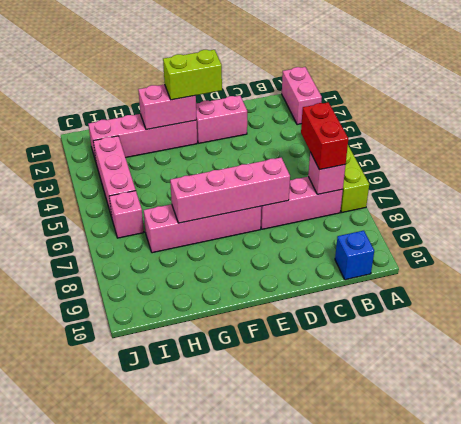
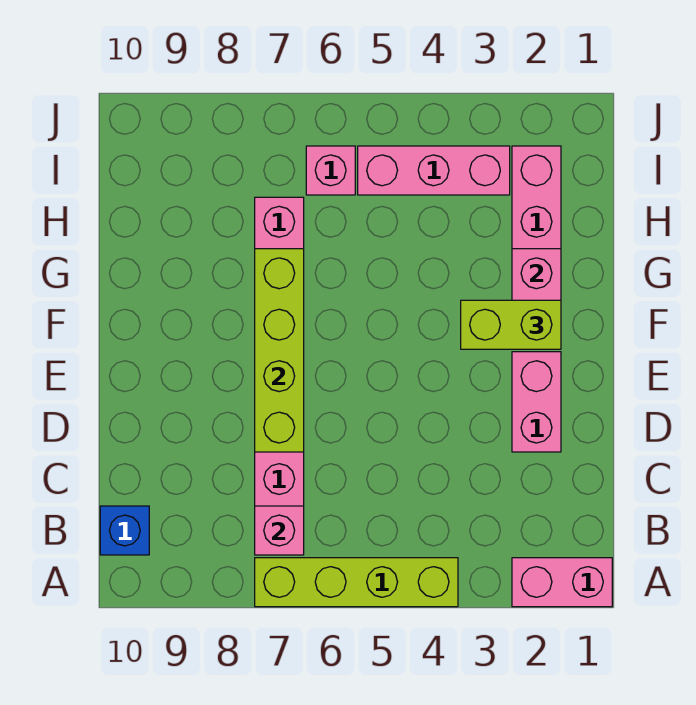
red brick B6:B7 level 3 -> none
pink brick D7:G7 level 2 -> lime brick D7:G7 level 2
lime brick E2:F2 level 3 -> lime brick F2:F3 level 3

